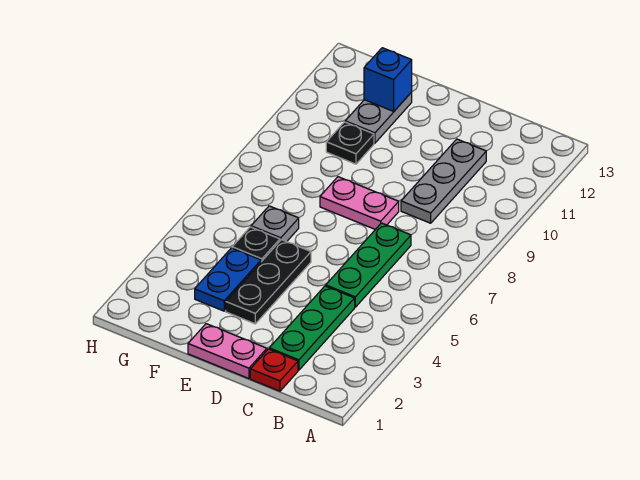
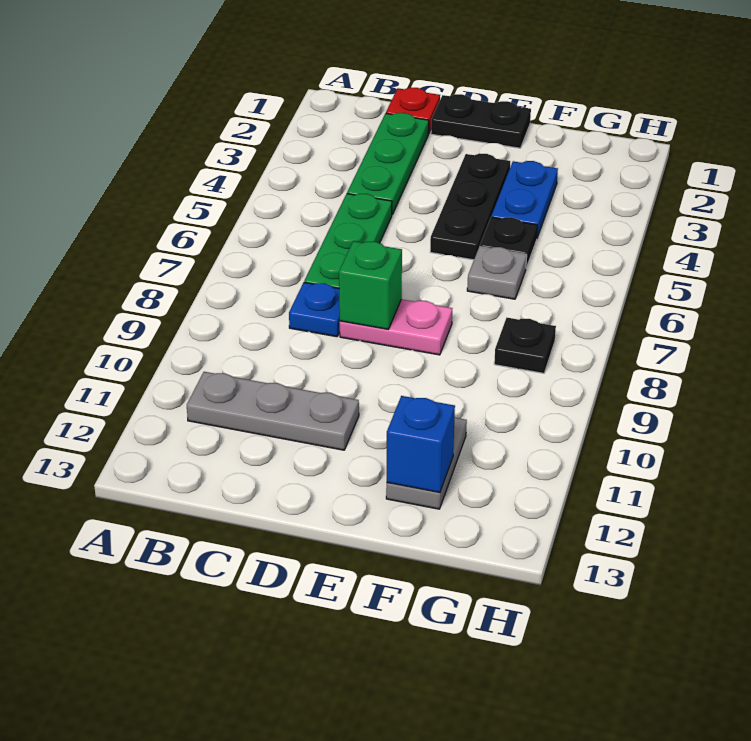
none -> blue plate C8 level 1
grey plate C9:C11 level 1 -> grey plate B11:D11 level 1
pink plate D1:E1 level 1 -> black plate D1:E1 level 1
none -> green brick D8 level 2
black plate F10 level 1 -> black plate G8 level 1

